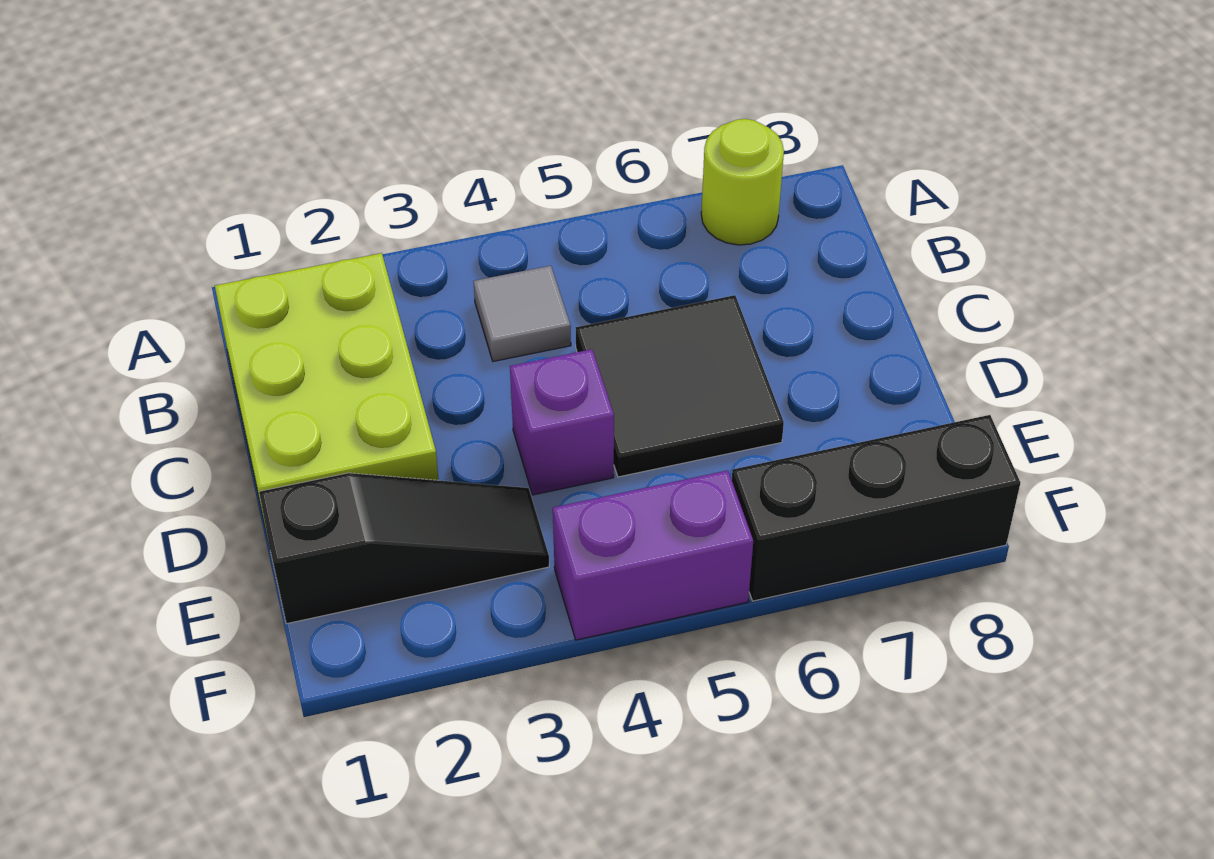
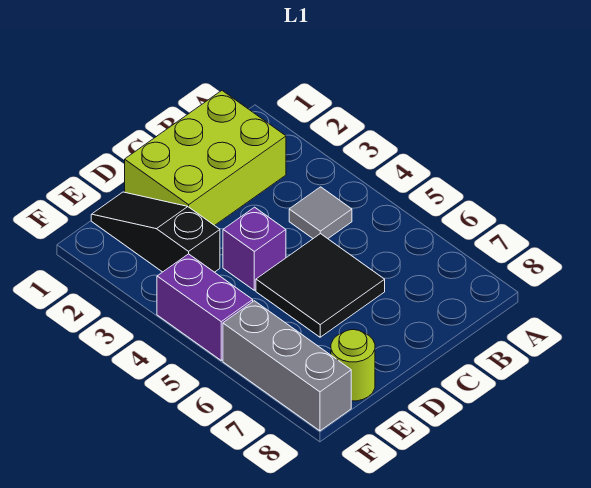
lime round brick A7 level 1 -> lime round brick E8 level 1
black slope E1:E3 level 1 top 1 -> black slope E1:E3 level 1 top 3
black brick F6:F8 level 1 -> grey brick F6:F8 level 1

